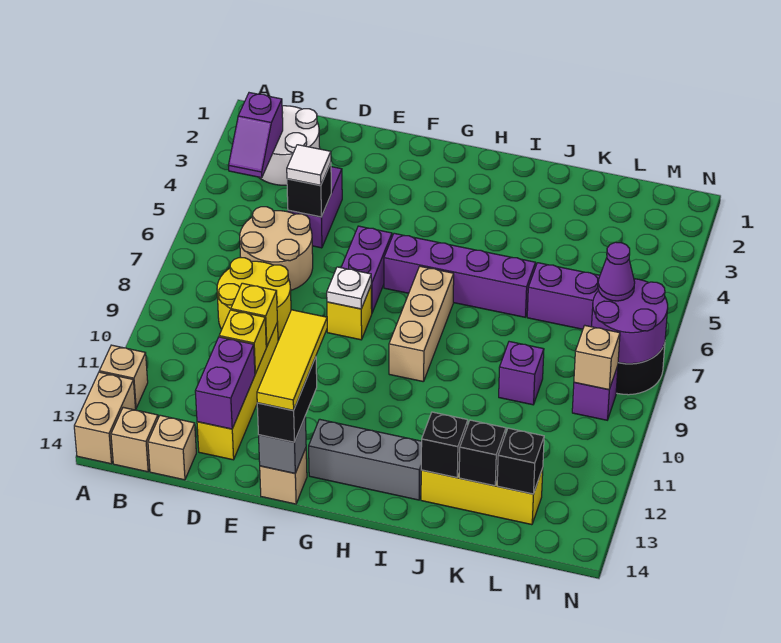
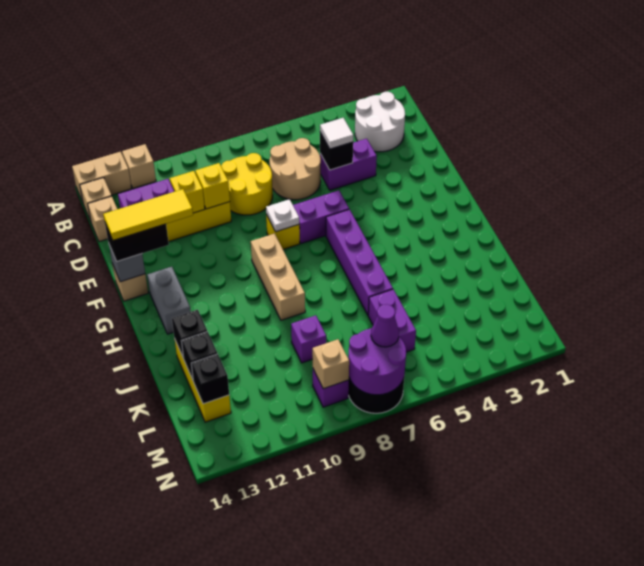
purple slope B3:B4 level 2 top 3 -> none
grey brick G13:I13 level 1 -> grey brick G13:H13 level 1
tan brick H7:H9 level 1 -> tan brick G9:I9 level 1

